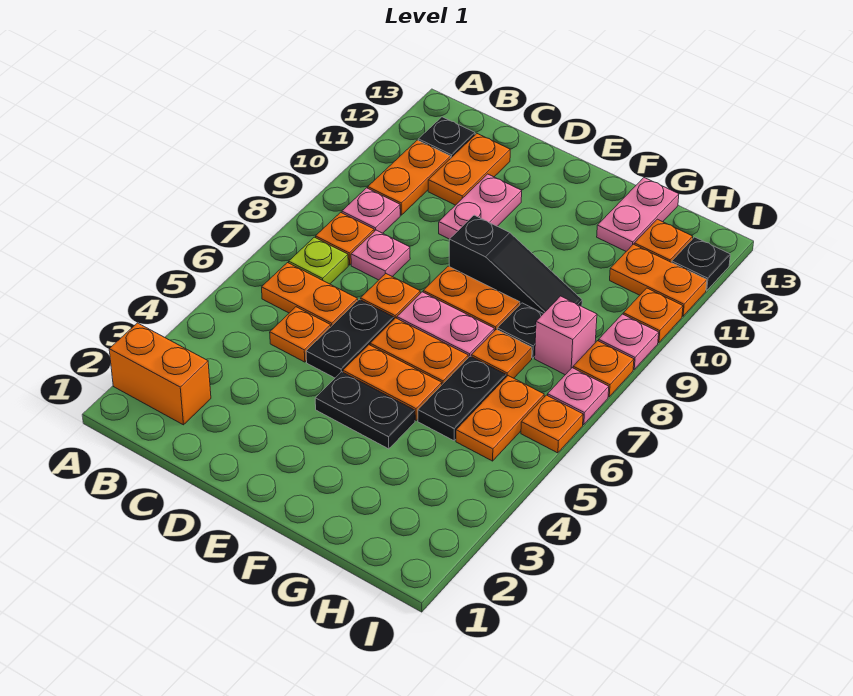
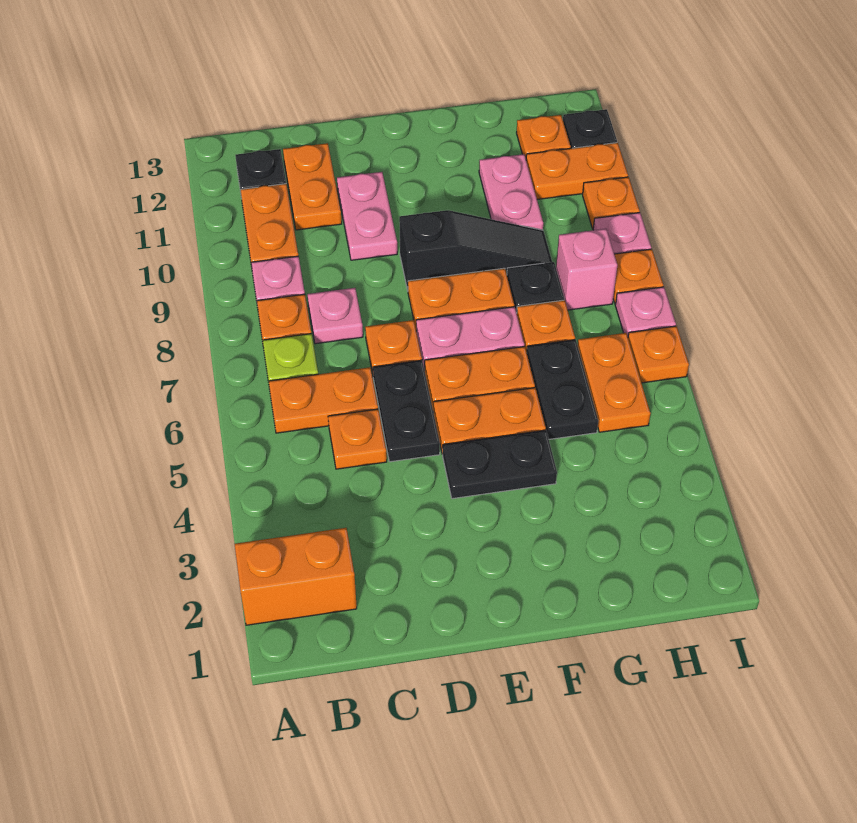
pink plate G12:G13 level 1 -> pink plate G10:G11 level 1

